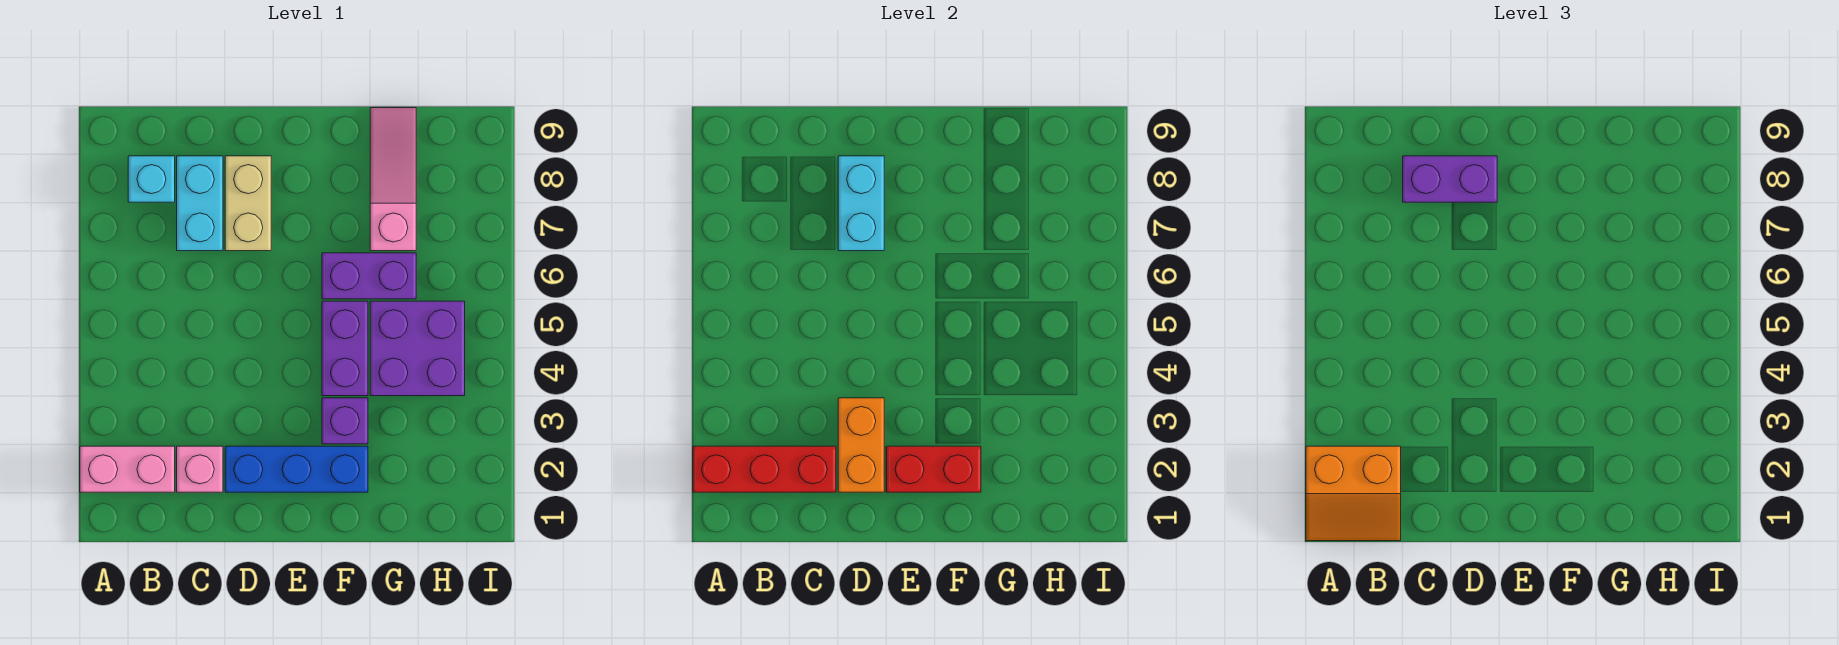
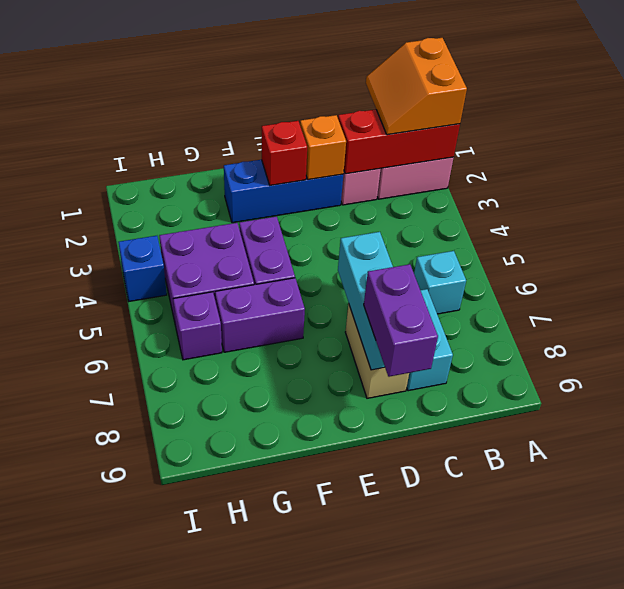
orange slope A1:B2 level 3 top 2 -> orange slope A1:B2 level 3 top A
cyan brick B8 level 1 -> cyan brick B6 level 1
purple brick C8:D8 level 3 -> purple brick D8:D9 level 3
orange brick D2:D3 level 2 -> orange brick D2 level 2
cyan brick D7:D8 level 2 -> cyan brick D6:D8 level 2
red brick E2:F2 level 2 -> red brick E2 level 2
purple brick F3 level 1 -> purple brick H6 level 1
pink slope G7:G9 level 1 top 7 -> none
none -> blue brick I4 level 1

